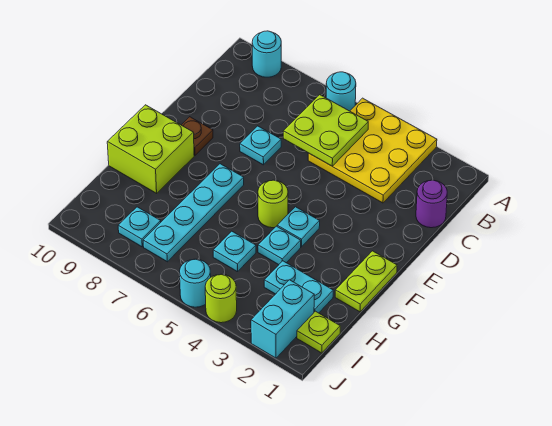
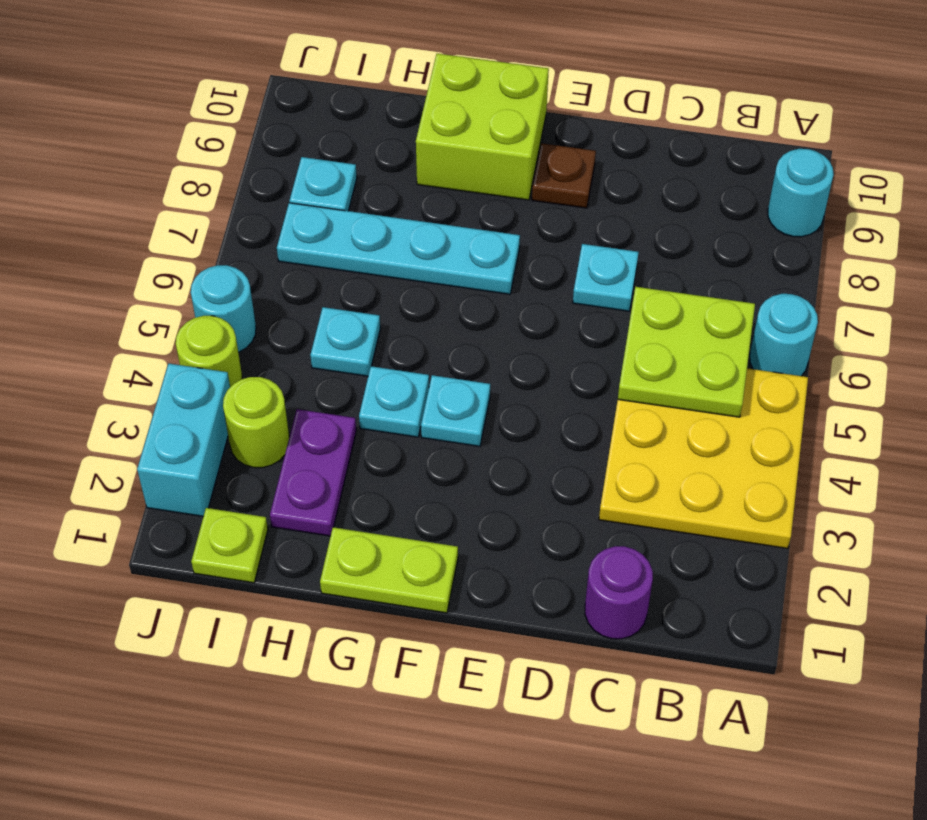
lime round brick F5 level 1 -> lime round brick I3 level 1
cyan plate H2:H3 level 1 -> purple plate H2:H3 level 1
cyan brick I2:J2 level 1 -> cyan brick J2:J3 level 1

